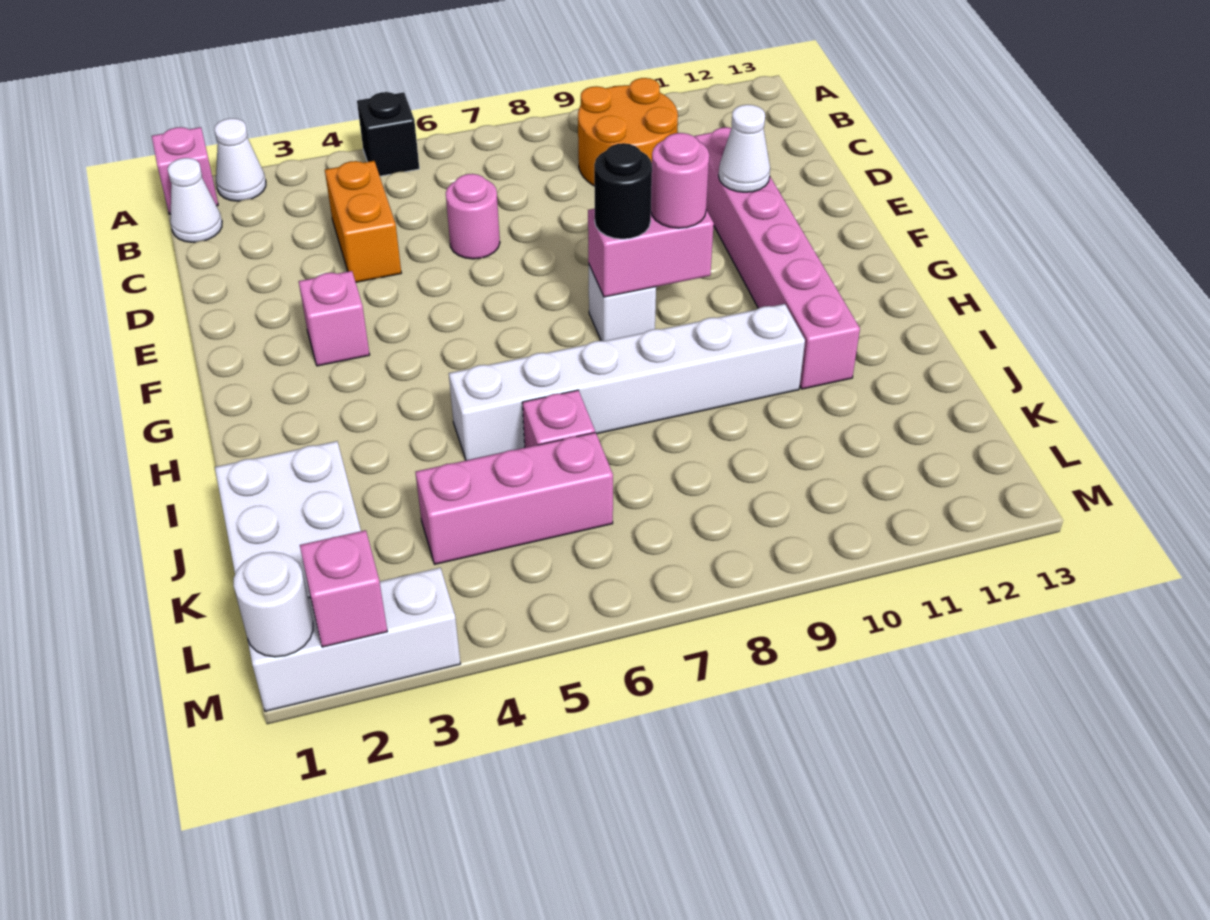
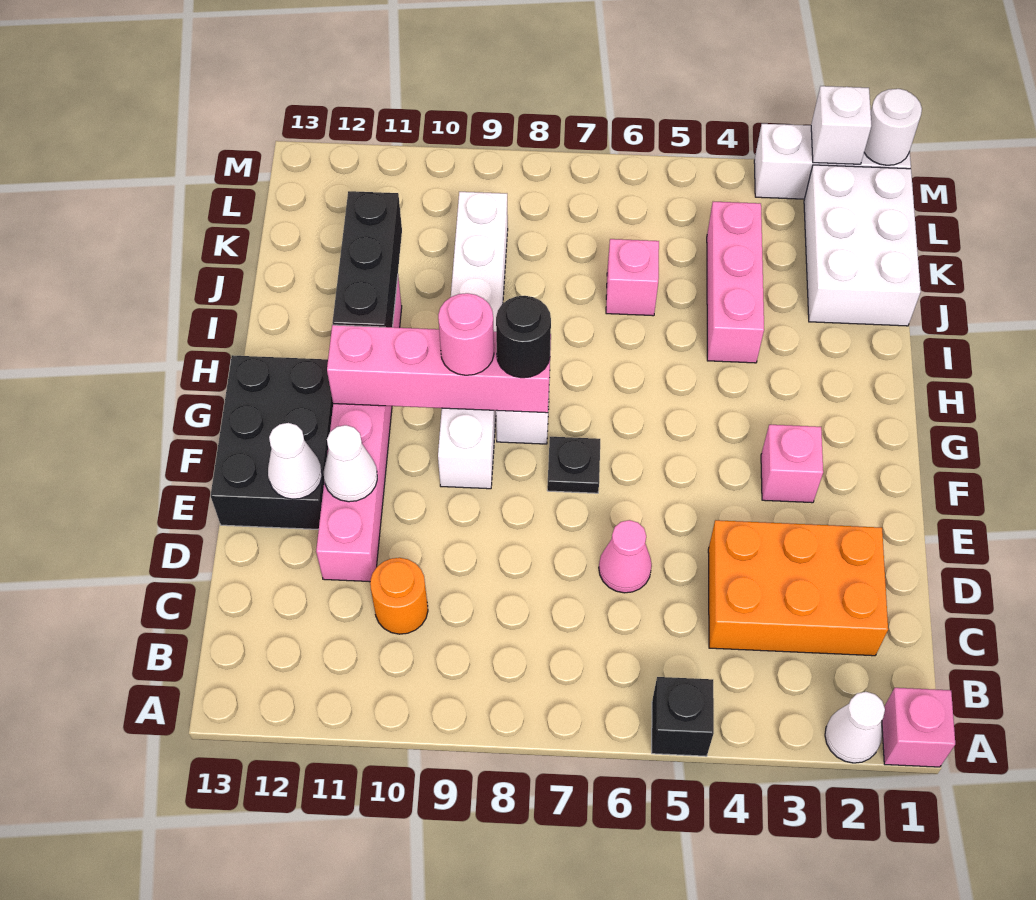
white cone B1 level 1 -> white cone E12 level 2
orange round brick B9:C10 level 1 -> orange round brick C10 level 1
orange brick C4:D4 level 1 -> orange brick C2:D4 level 1
pink round brick D6 level 1 -> pink cone D6 level 1
none -> black brick E12:G13 level 1
none -> black plate F7 level 1
pink brick G8:G9 level 2 -> pink brick G8:G11 level 2
none -> black brick H11:J11 level 2
white brick I5:I10 level 1 -> white brick F9:K9 level 1
pink brick K4:K6 level 1 -> pink brick I4:K4 level 1
pink brick M2 level 2 -> white brick M2 level 2

